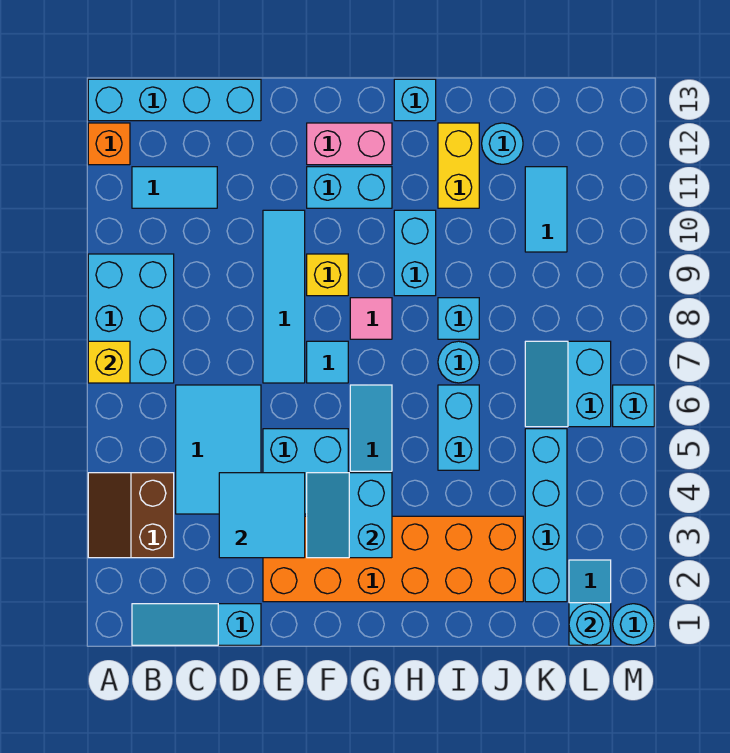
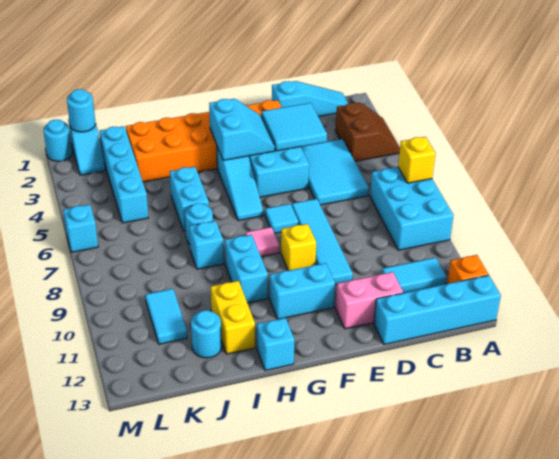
pink brick F12:G12 level 1 -> pink brick D12:E12 level 1
cyan slope K6:L7 level 1 top L -> none

